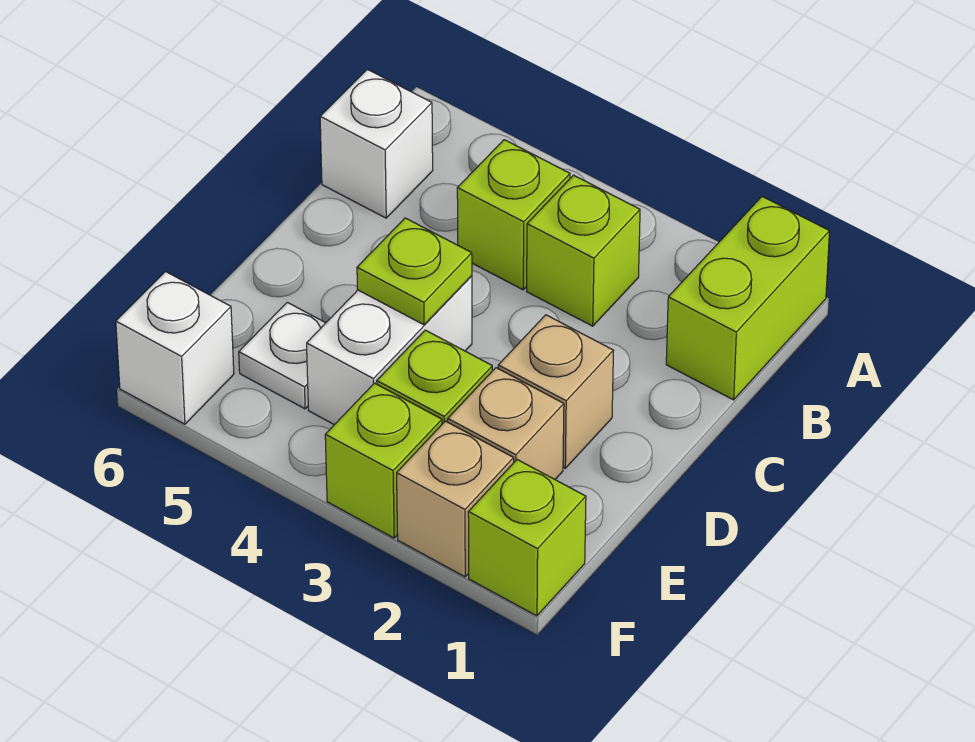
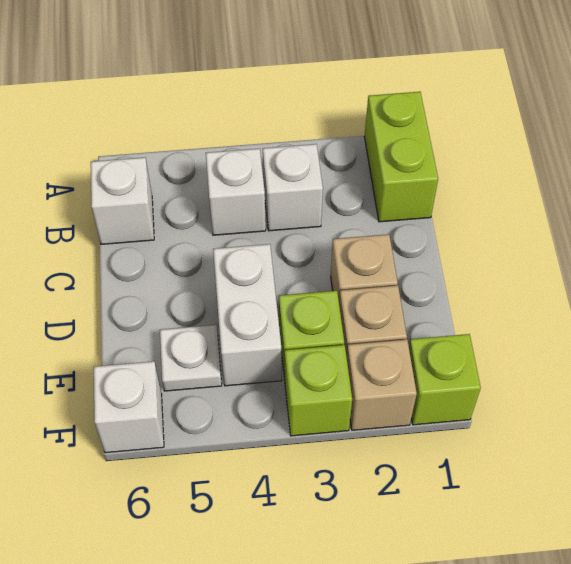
lime brick B3 level 1 -> white brick B3 level 1
lime brick B4 level 1 -> white brick B4 level 1
lime plate D4 level 2 -> none

